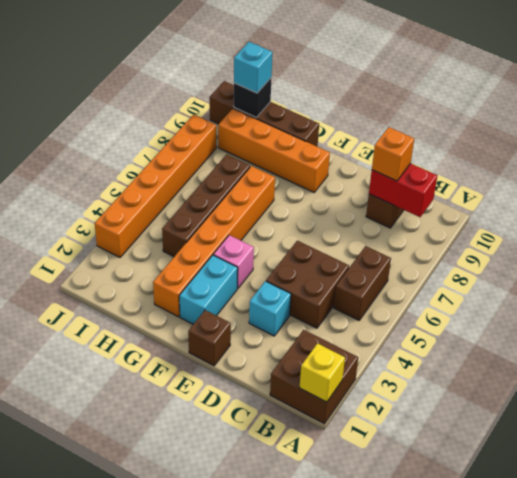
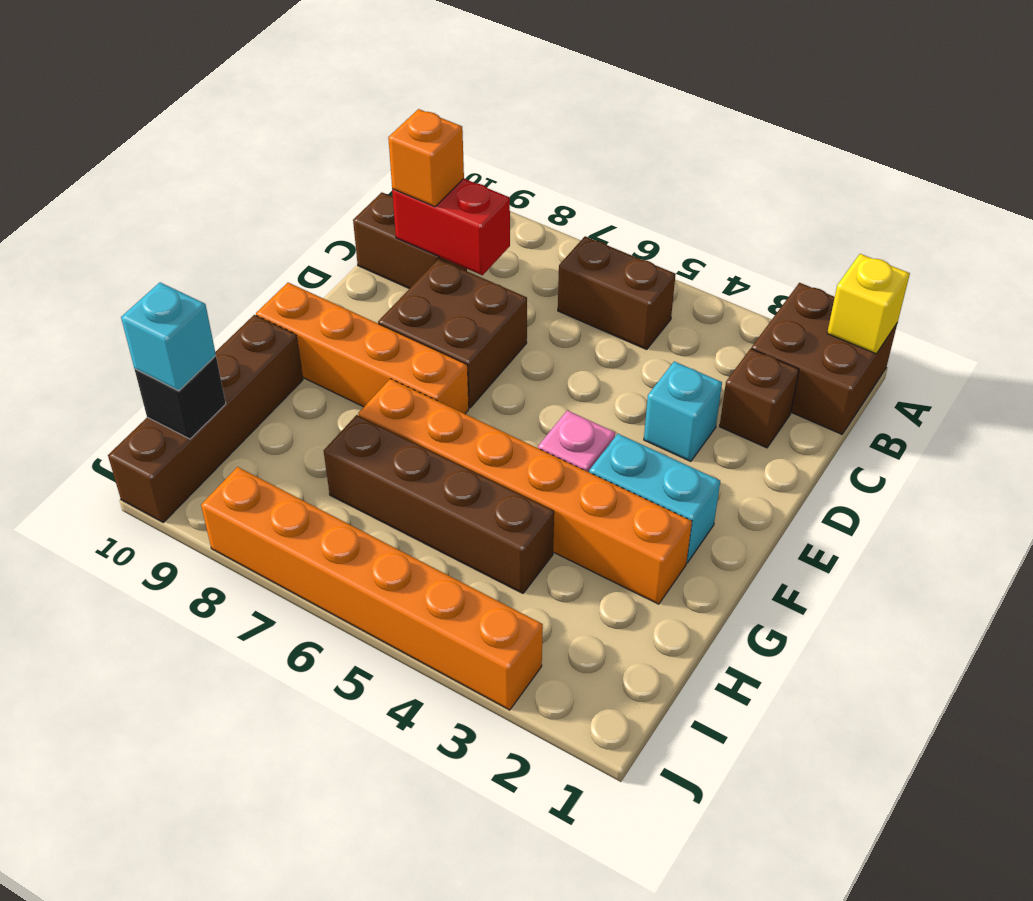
red brick B9:C9 level 2 -> red brick C8:C9 level 2
brown brick C4:D5 level 1 -> brown brick D7:E8 level 1
brown brick E1 level 1 -> brown brick C2 level 1
orange brick F9:I9 level 1 -> orange brick F7:F10 level 1

